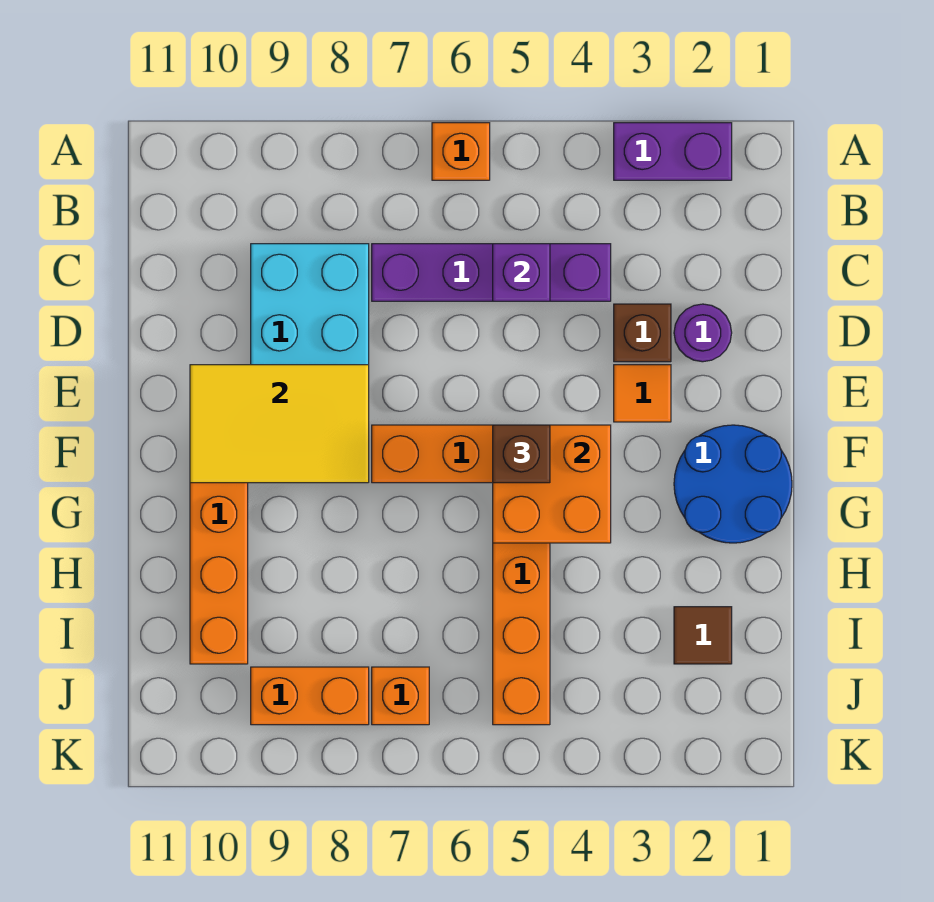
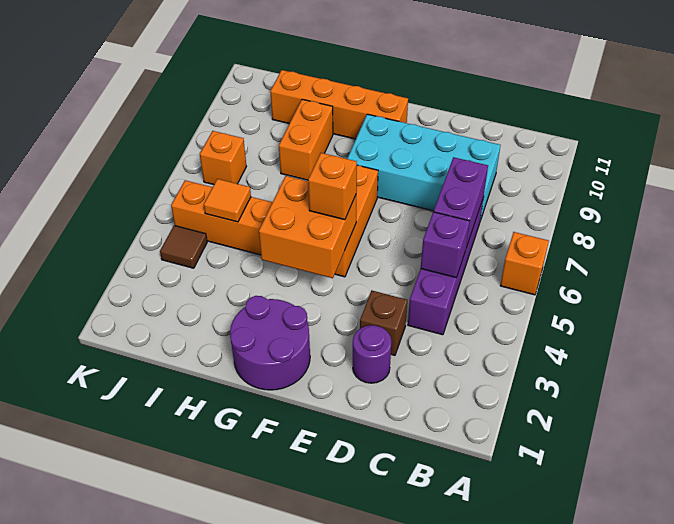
purple brick A2:A3 level 1 -> purple brick C6:C7 level 2
orange tile E3 level 1 -> orange tile I5 level 2
yellow tile E8:F10 level 2 -> none
blue round brick F1:G2 level 1 -> purple round brick F1:G2 level 1
brown brick F5 level 3 -> orange brick F5 level 3
brown tile I2 level 1 -> brown tile J4 level 1
orange brick J8:J9 level 1 -> orange brick H8:H9 level 1

